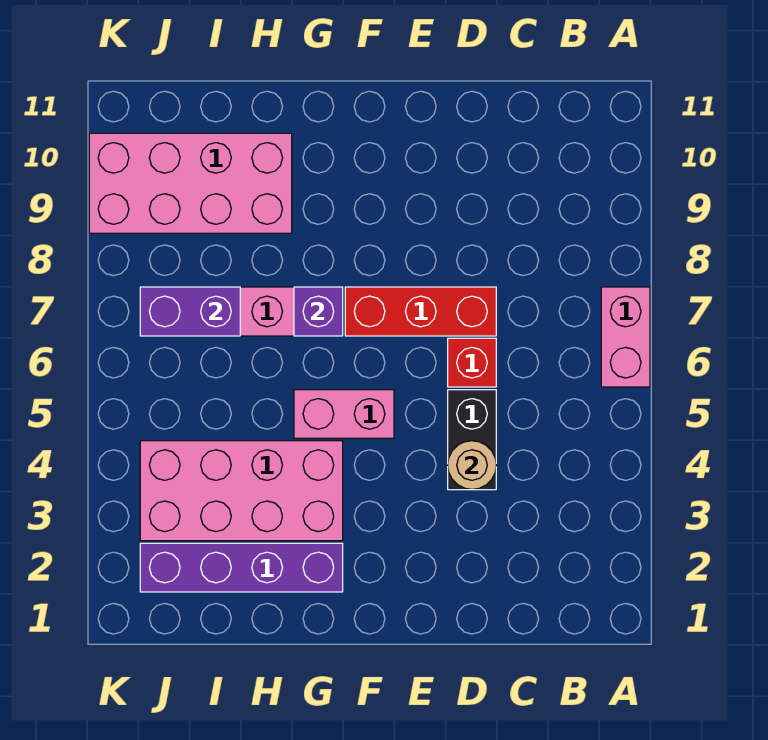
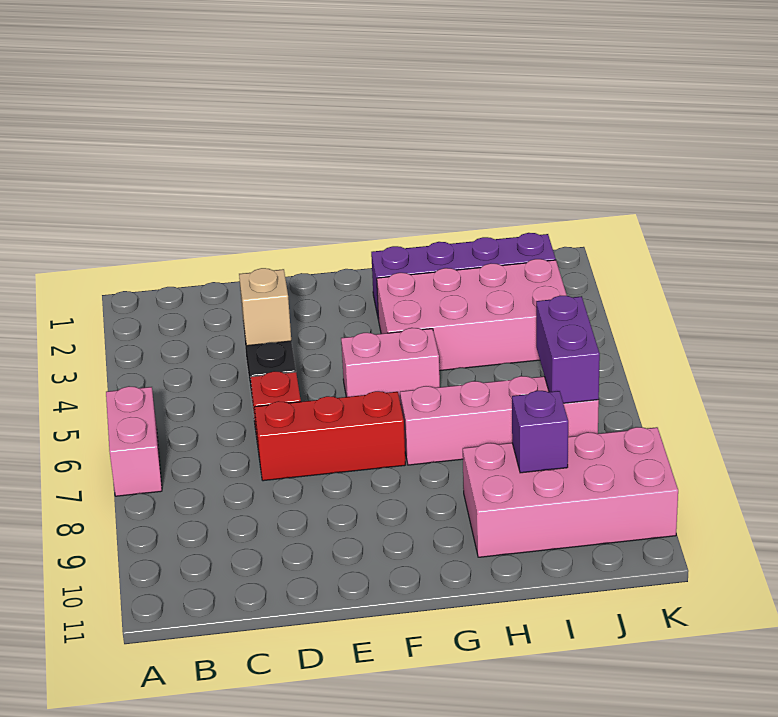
tan round brick D4 level 2 -> tan brick D4 level 2
purple brick G7 level 2 -> purple brick I9 level 2
purple brick I7:J7 level 2 -> purple brick J6:J7 level 2

